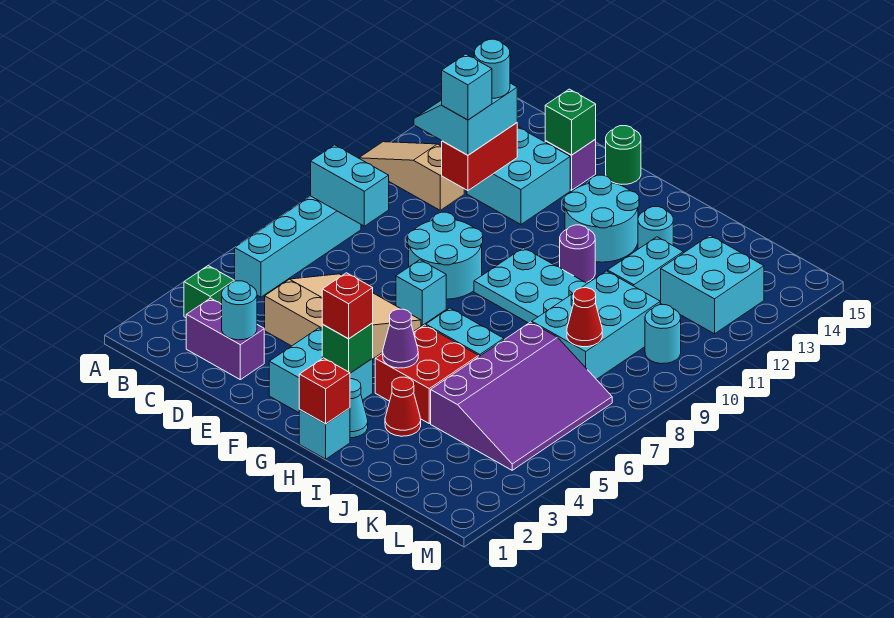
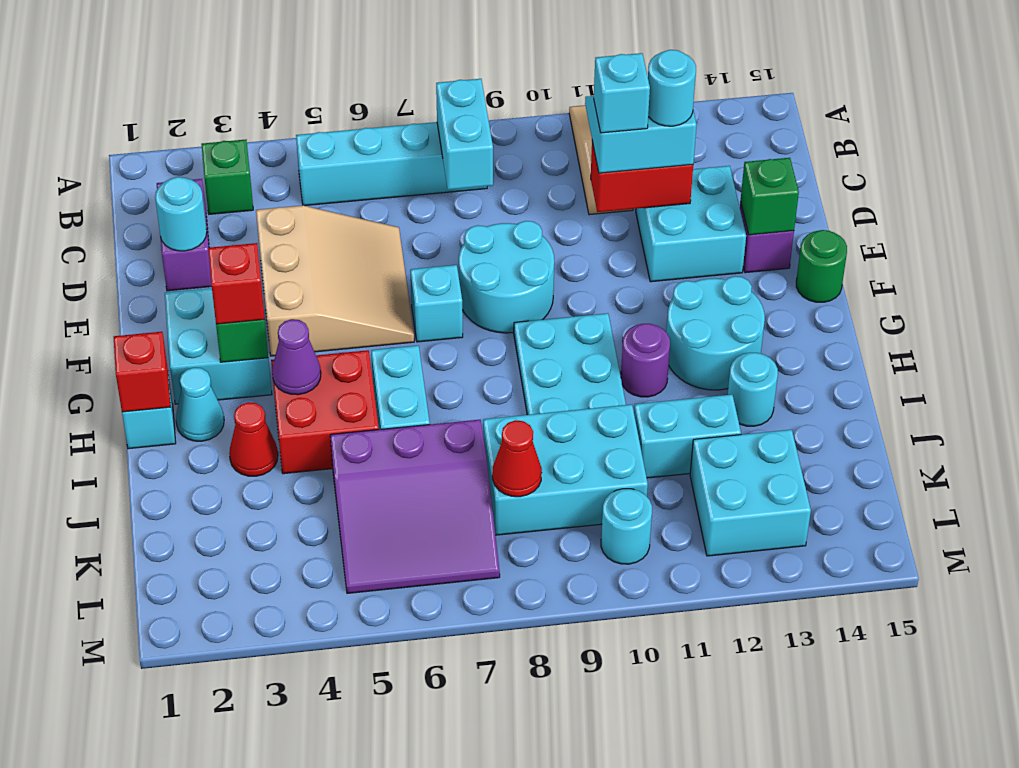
purple slope J4:L7 level 1 top J -> purple slope J5:L7 level 1 top J

